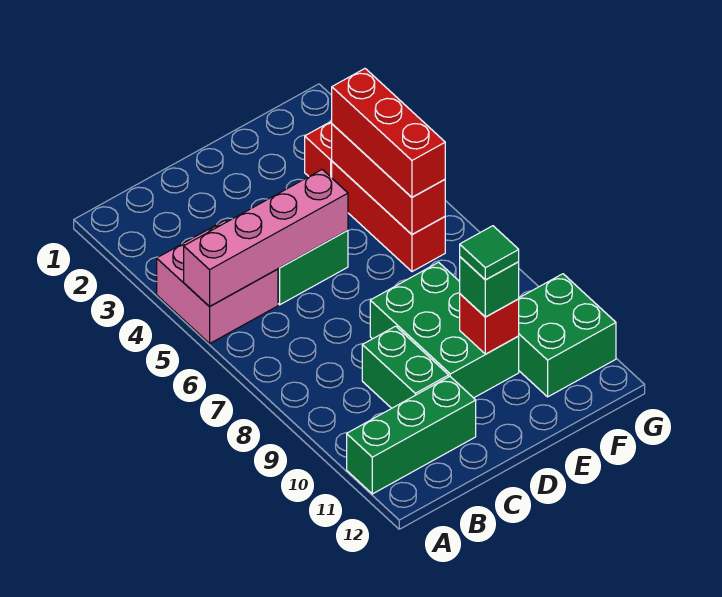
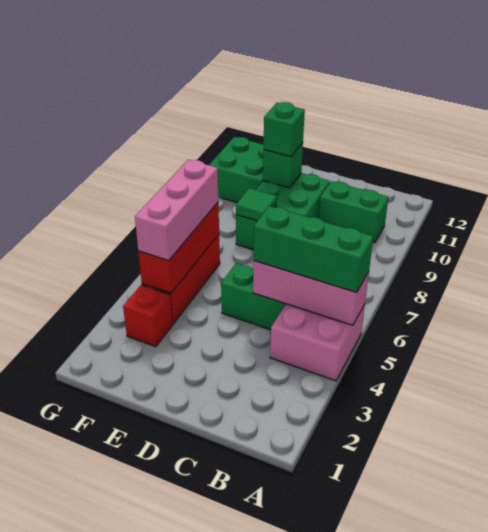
pink brick A5:D5 level 2 -> pink brick A5:C5 level 2
green brick A11:C11 level 1 -> green brick A5:C5 level 3
green brick C9:C10 level 1 -> green brick B10:C10 level 1
red brick E10 level 2 -> green brick E10 level 2
green tile E10 level 4 -> green tile E8 level 2
red brick F4:F6 level 3 -> pink brick F4:F6 level 3

